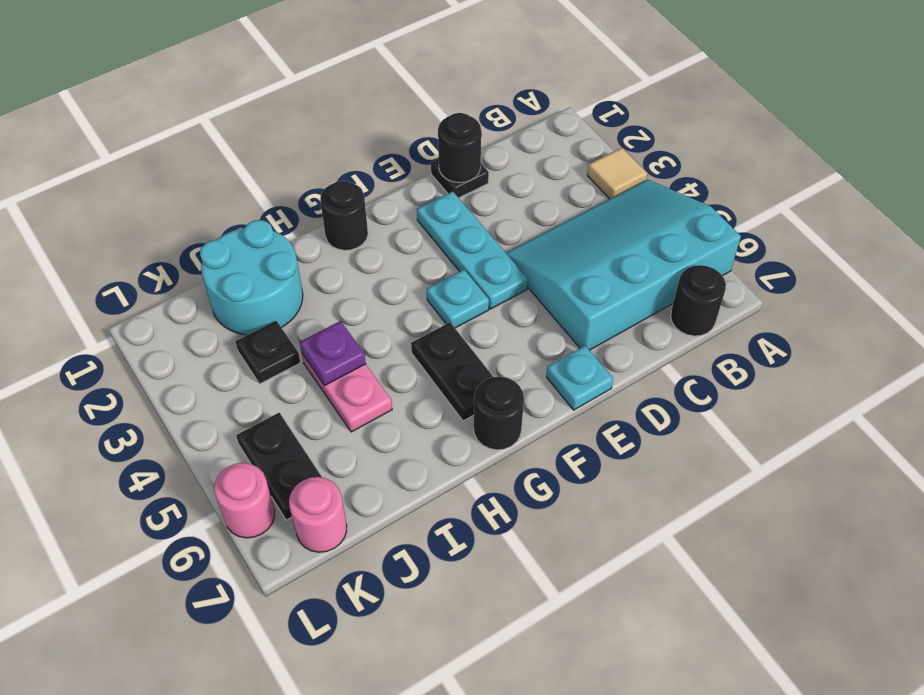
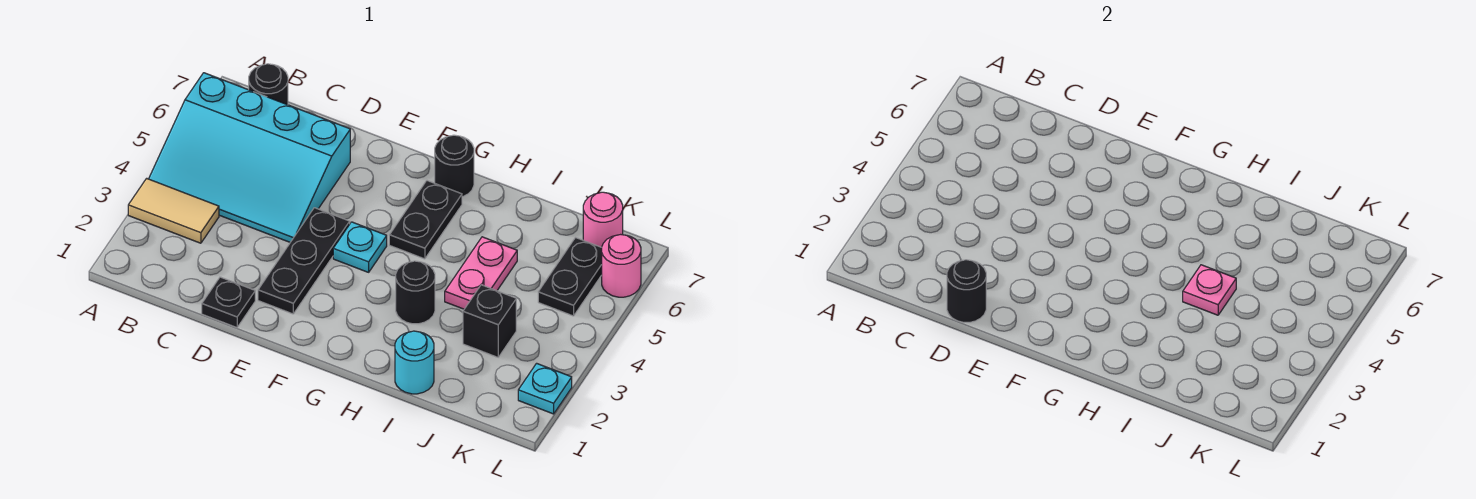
tan tile A3 level 1 -> tan tile A3:B3 level 1
cyan plate E2:E4 level 1 -> black plate E2:E4 level 1
cyan plate E7 level 1 -> cyan plate L2 level 1
black round brick G1 level 1 -> black round brick H3 level 1
cyan round brick I1:J2 level 1 -> cyan round brick I1 level 1
purple plate I4 level 2 -> pink plate I4 level 2
black plate J3 level 1 -> black brick J3 level 1

